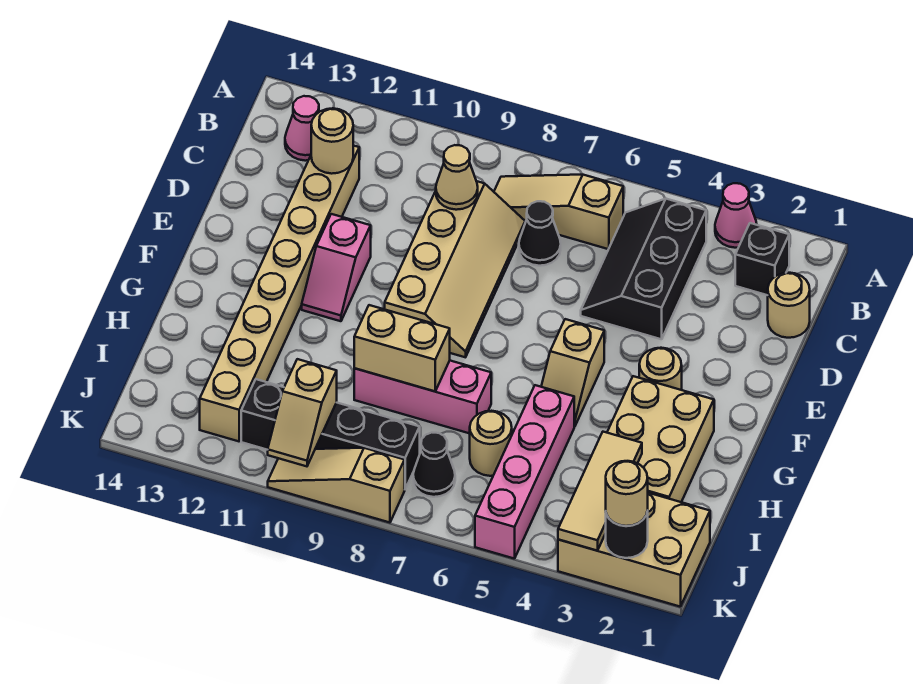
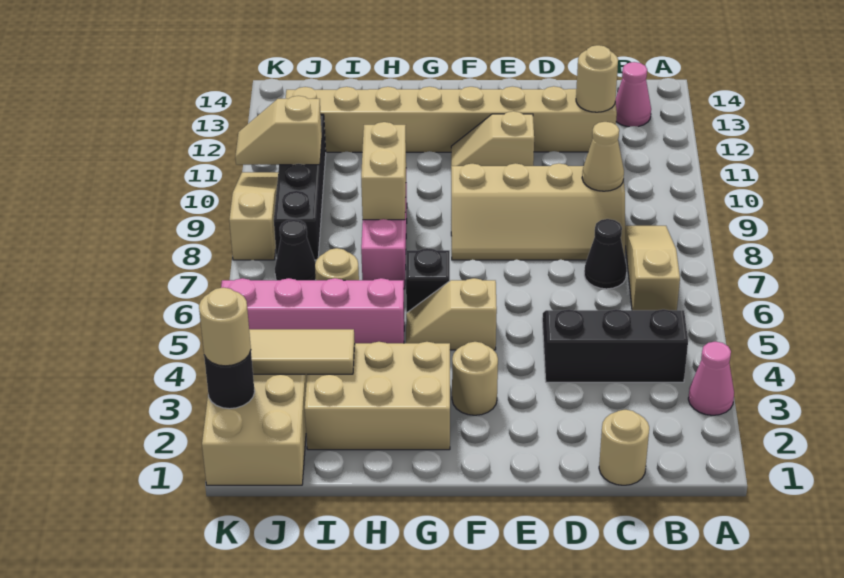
black brick B2 level 1 -> black brick G6 level 1
pink slope E11:F11 level 1 top E -> tan slope E11:F11 level 1 top E

